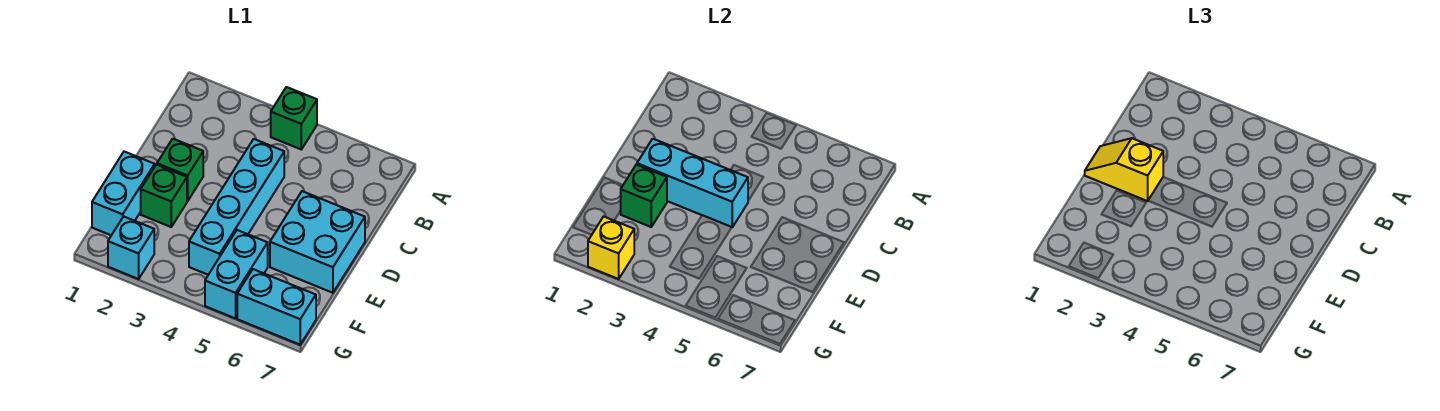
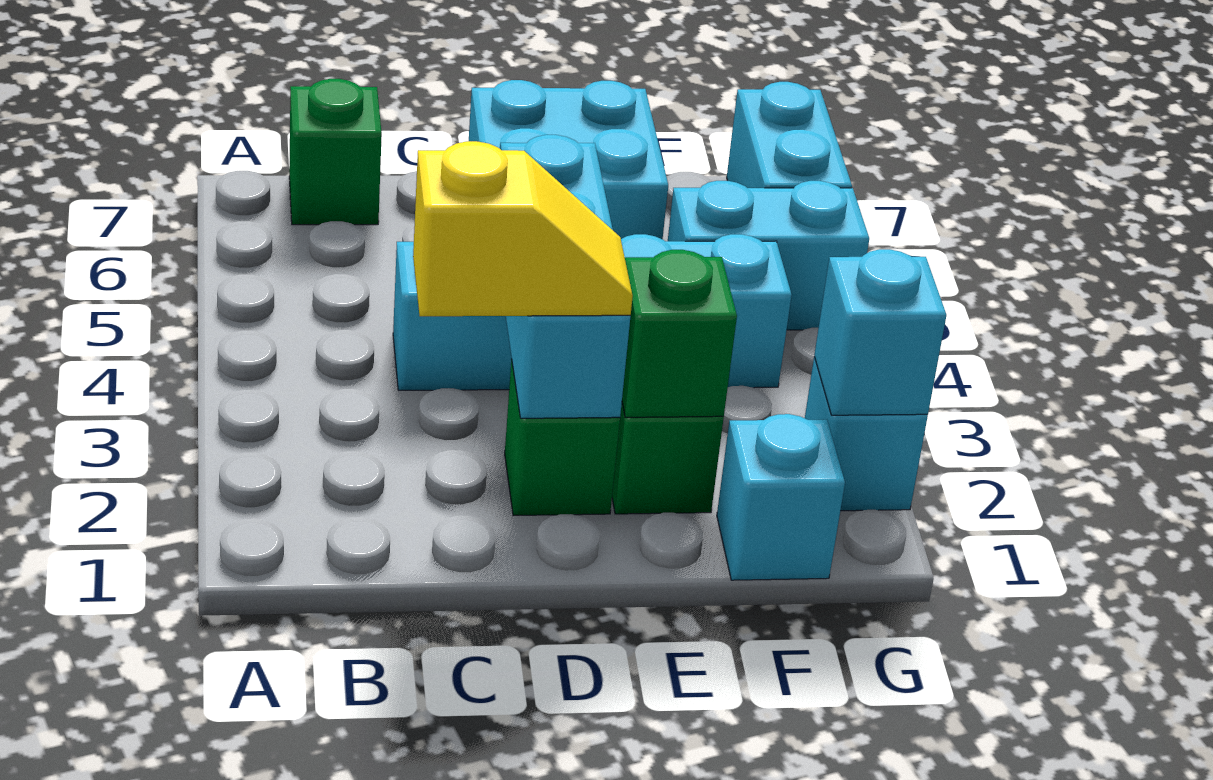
green brick A4 level 1 -> green brick B7 level 1
yellow slope D1:D2 level 3 top 2 -> yellow slope C2:D2 level 3 top C
cyan brick E1:F1 level 1 -> cyan brick F1 level 1
yellow brick G2 level 2 -> cyan brick G2 level 2

